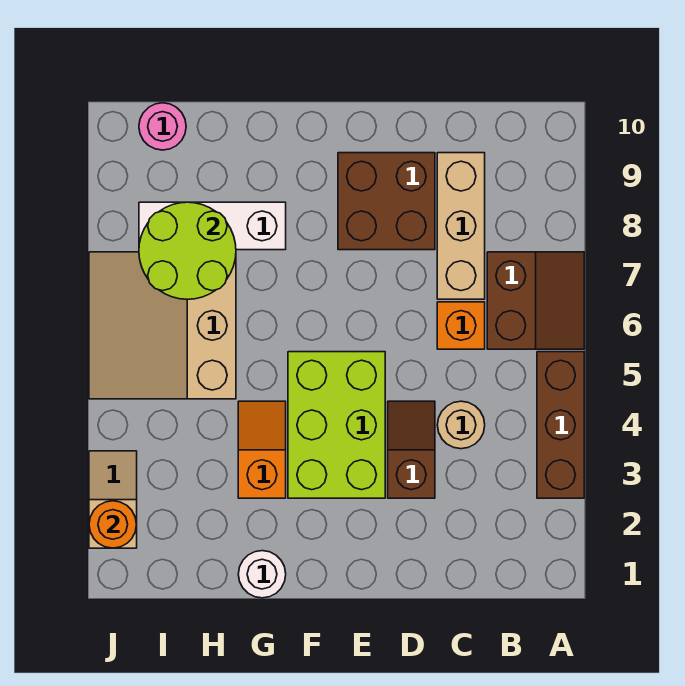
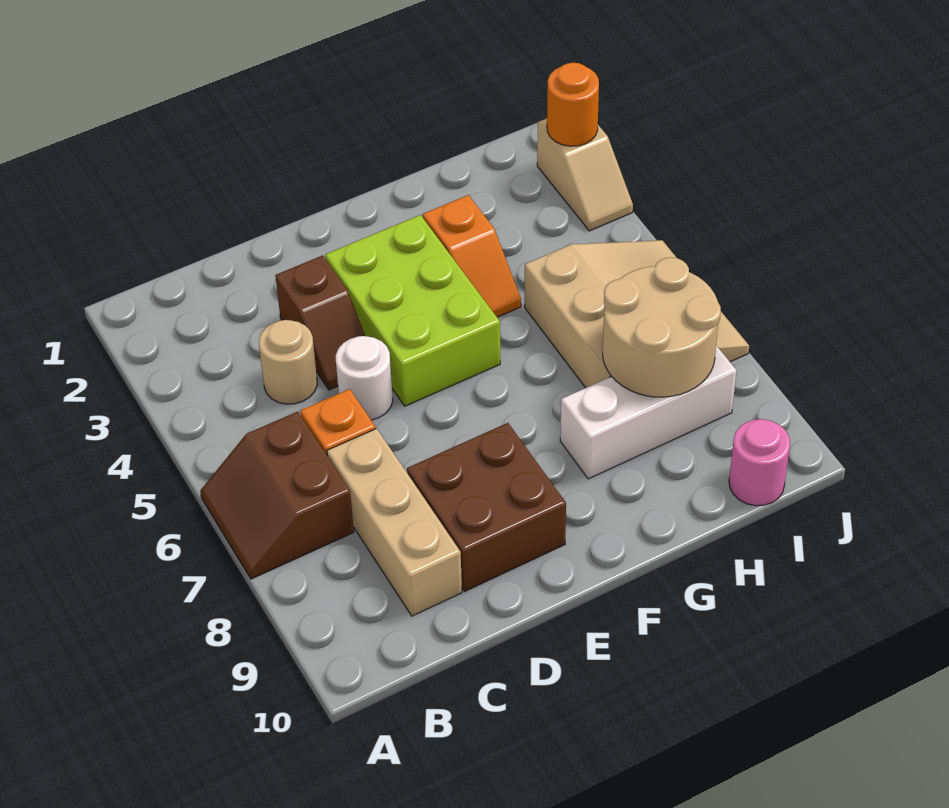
brown brick A3:A5 level 1 -> none
white round brick G1 level 1 -> white round brick D5 level 1
lime round brick H7:I8 level 2 -> tan round brick H7:I8 level 2

